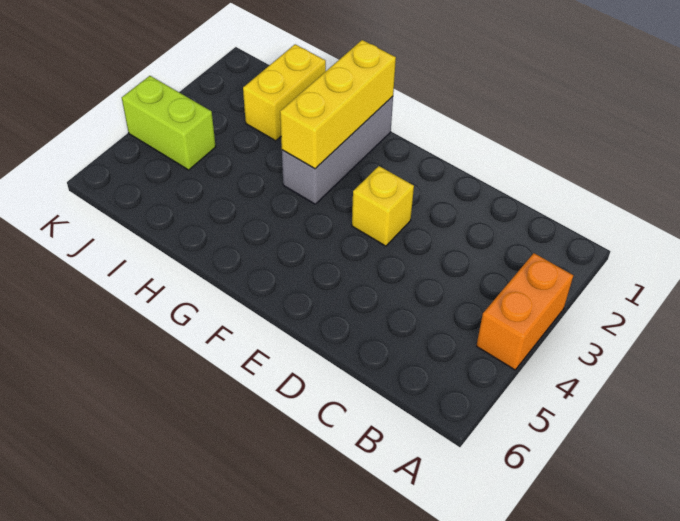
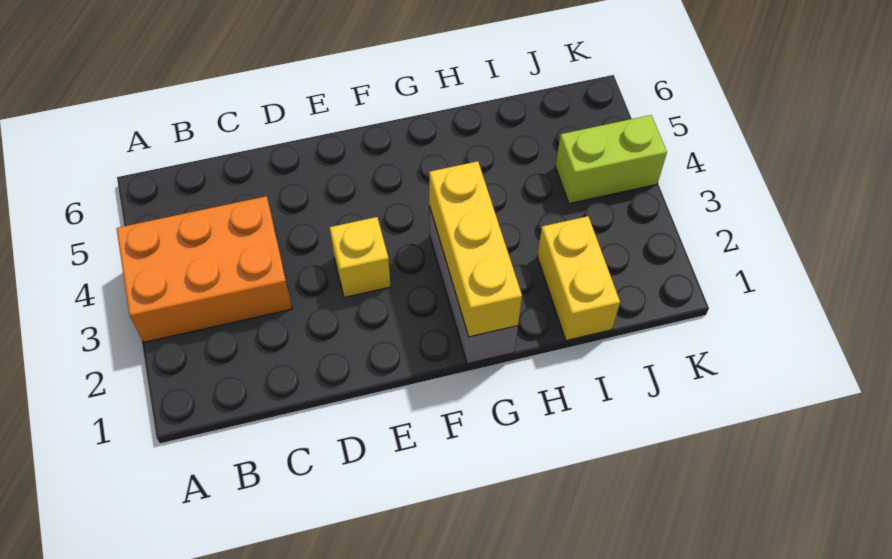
orange brick A3:A4 level 1 -> orange brick A3:C4 level 1

